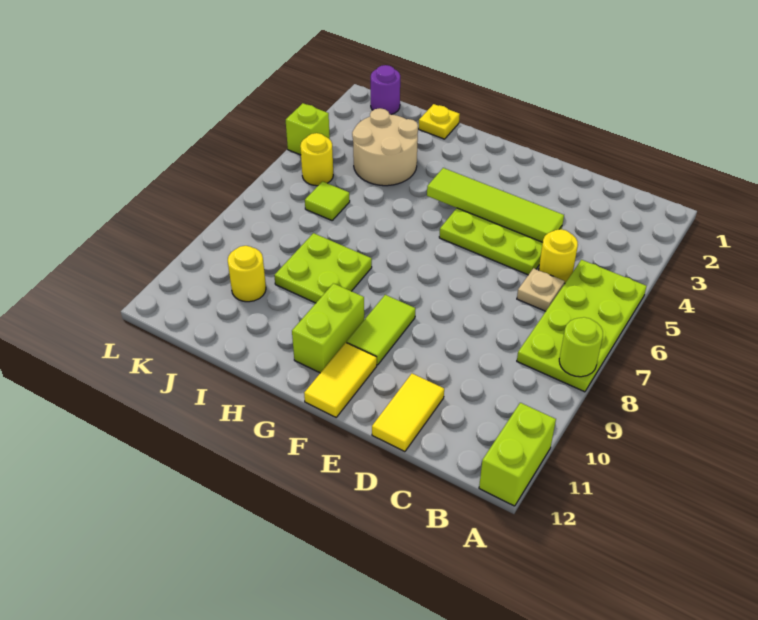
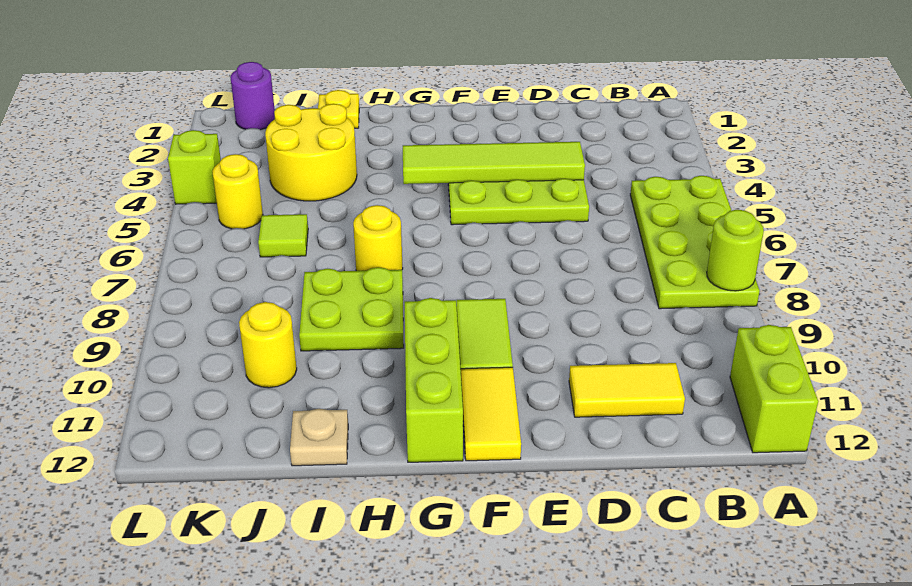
yellow round brick C5 level 1 -> yellow round brick H7 level 1
tan plate C6 level 1 -> tan plate I12 level 1
yellow tile D11:D12 level 1 -> yellow tile C11:D11 level 1
lime brick G10:G11 level 1 -> lime brick G10:G12 level 1
tan round brick I3:J4 level 1 -> yellow round brick I3:J4 level 1

